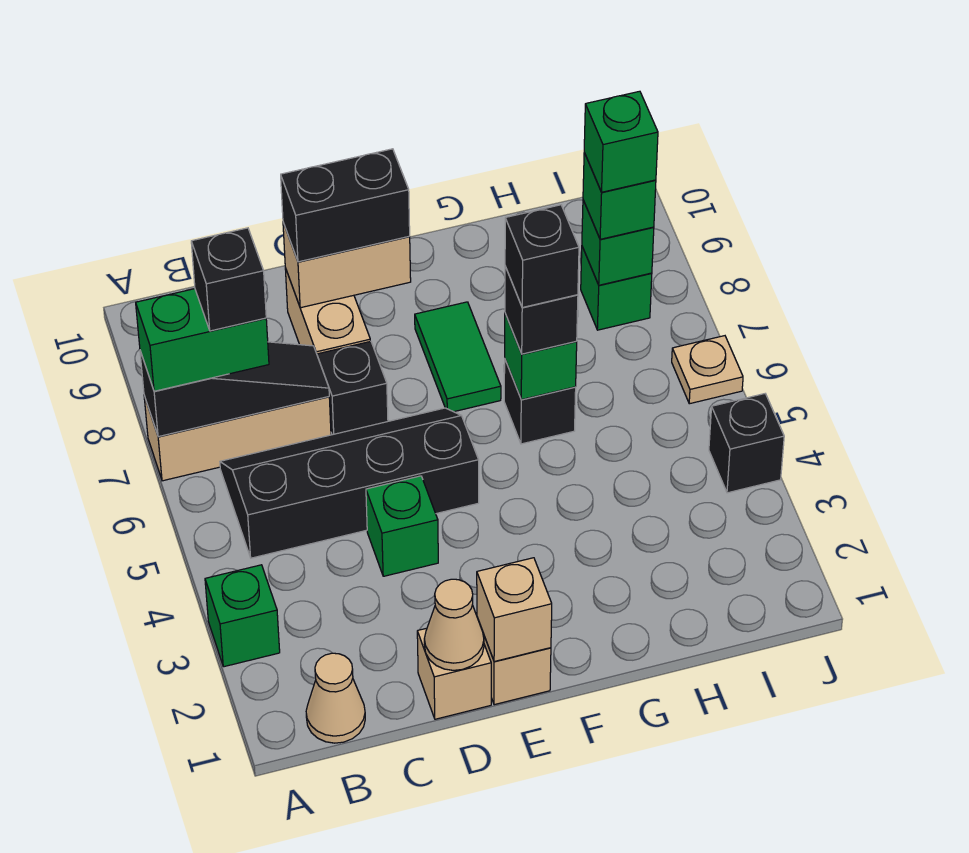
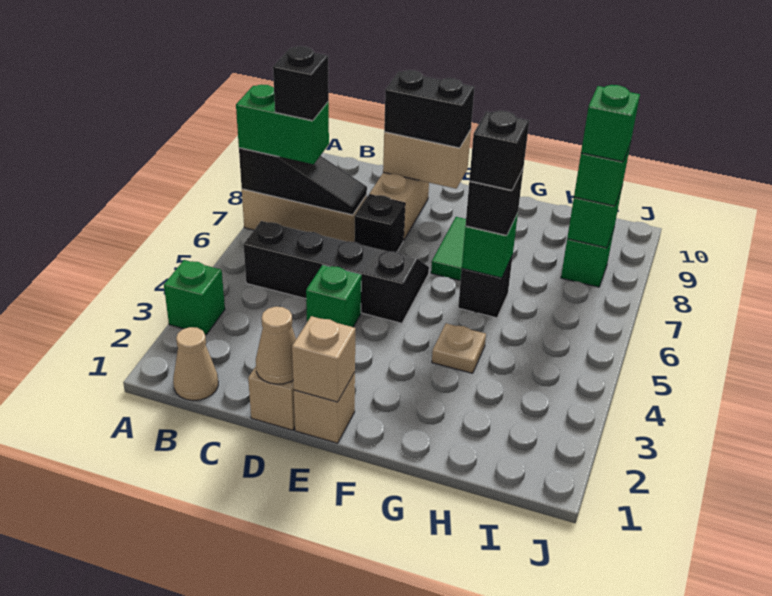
black brick J4 level 1 -> none
tan plate J6 level 1 -> tan plate G4 level 1

